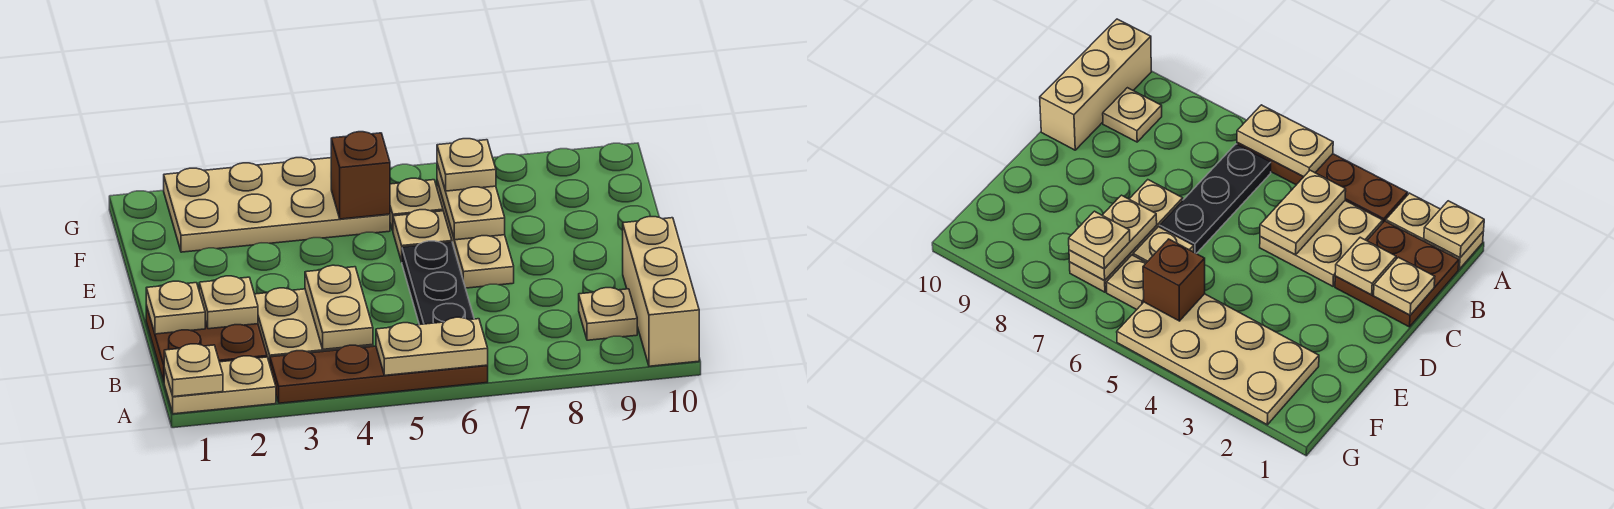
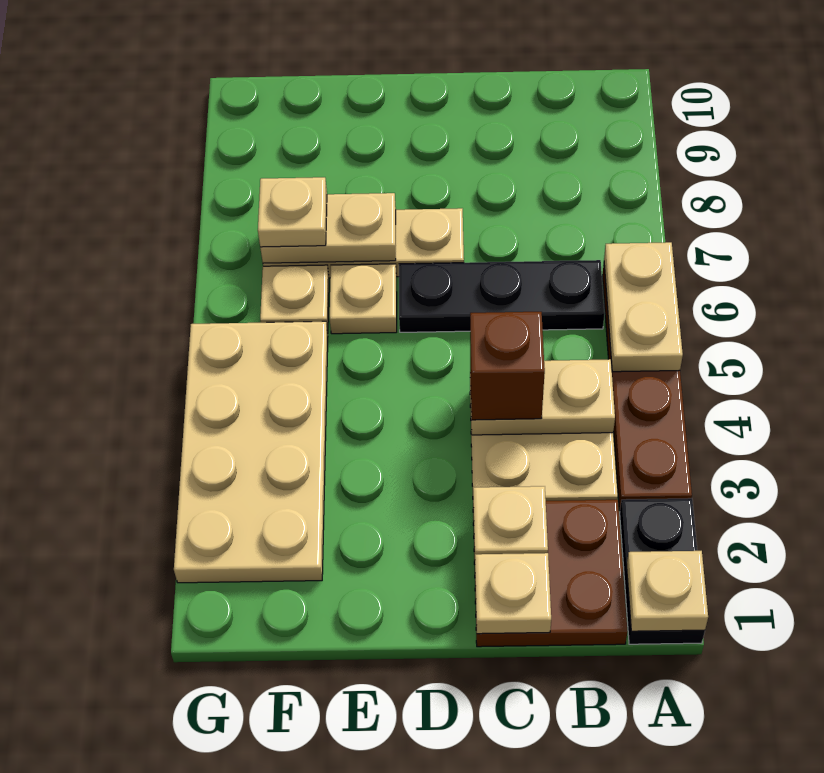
tan plate A1:A2 level 1 -> black plate A1:A2 level 1
tan brick A10:C10 level 1 -> none
tan plate B9 level 1 -> none
brown brick F5 level 2 -> brown brick C4 level 3

